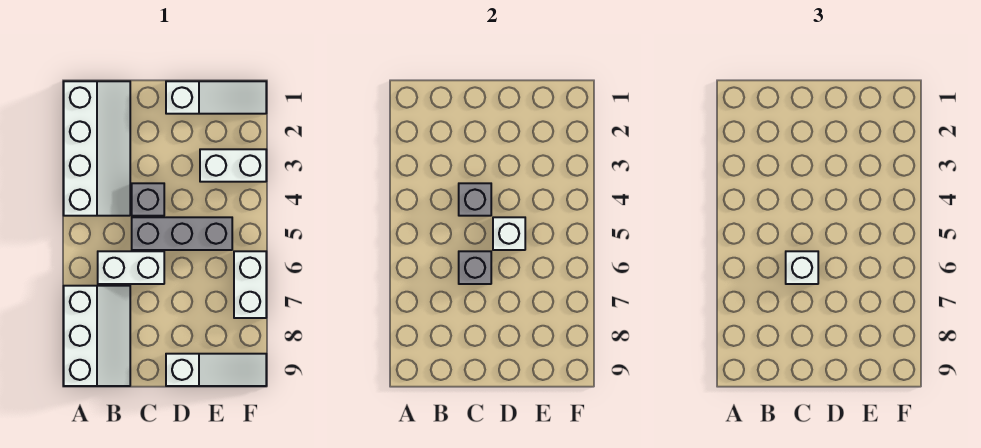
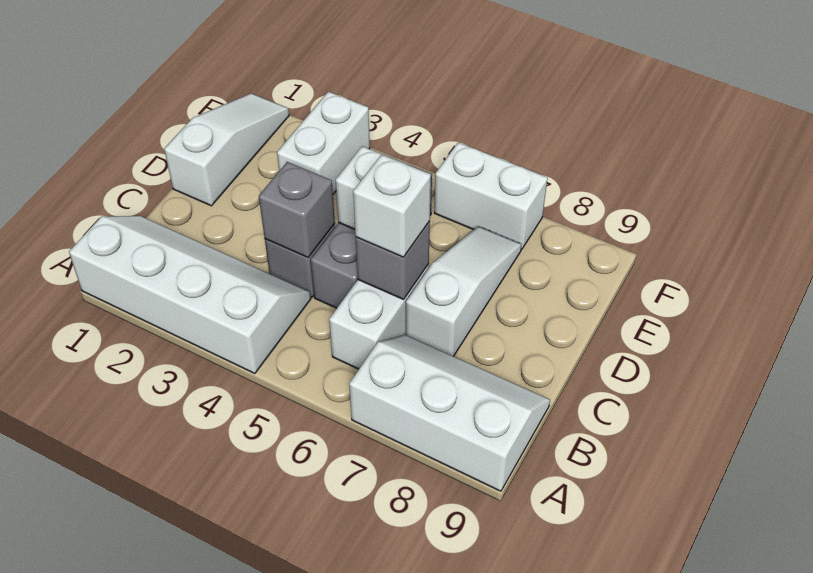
white slope D9:F9 level 1 top D -> white slope C7:E7 level 1 top C

